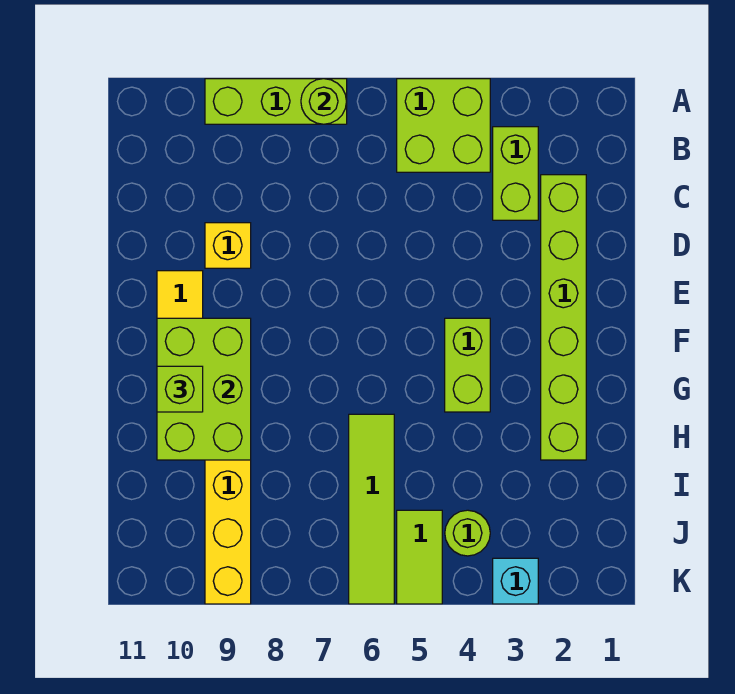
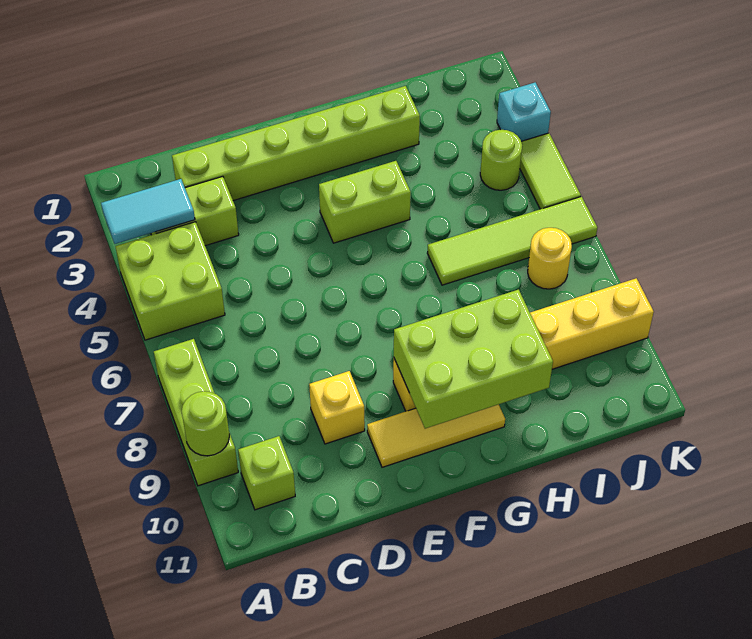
none -> cyan tile A3:B3 level 2
lime round brick A7 level 2 -> lime round brick A9 level 2
lime brick G10 level 3 -> lime brick B10 level 1
lime tile J5:K5 level 1 -> lime tile K4:K5 level 1
none -> yellow round brick J7 level 1

